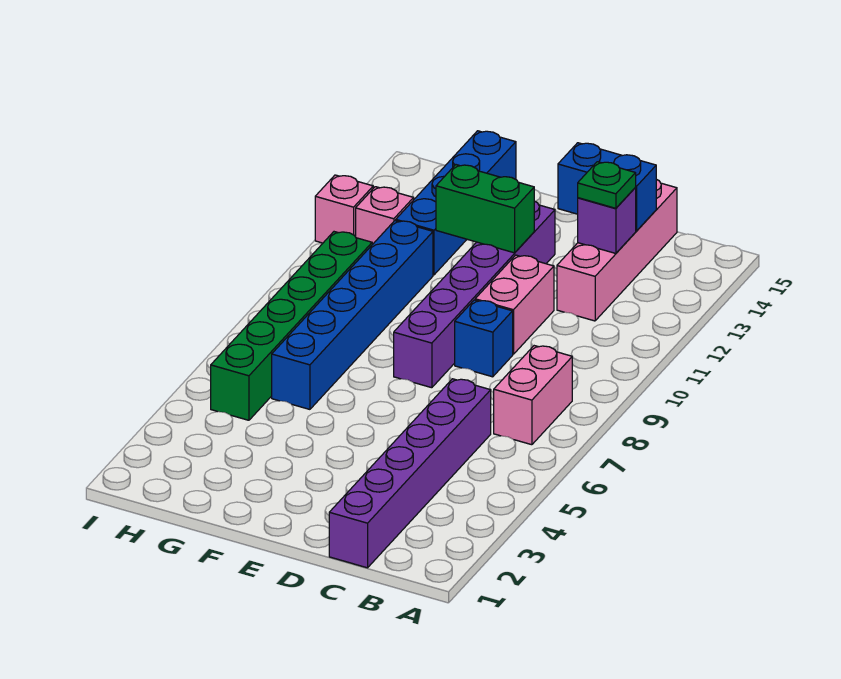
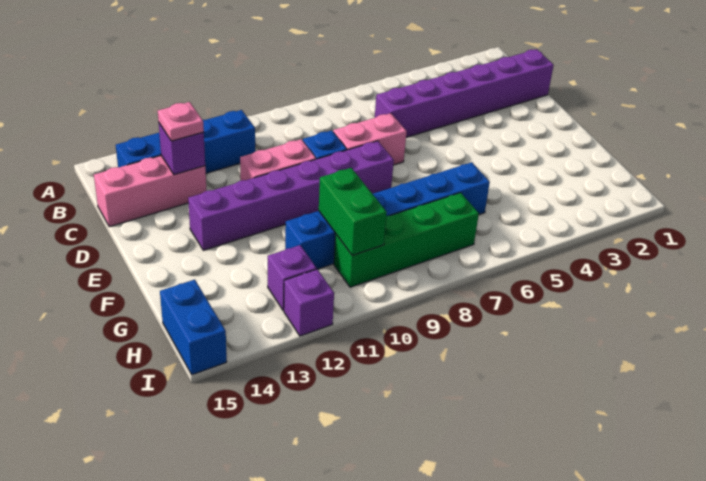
pink brick B7:B8 level 1 -> pink brick D7:D8 level 1
pink brick C12:C15 level 1 -> pink brick C13:C15 level 1
green plate C13 level 3 -> pink plate C13 level 3
blue brick C14:D14 level 2 -> blue brick H15:I15 level 1
green brick E12:F12 level 2 -> green brick G10:H10 level 2
blue brick G12:G15 level 1 -> blue brick B11:B14 level 1
green brick H5:H10 level 1 -> green brick H7:H10 level 1
pink brick H12 level 1 -> purple brick H12 level 1
pink brick I12 level 1 -> purple brick I12 level 1

